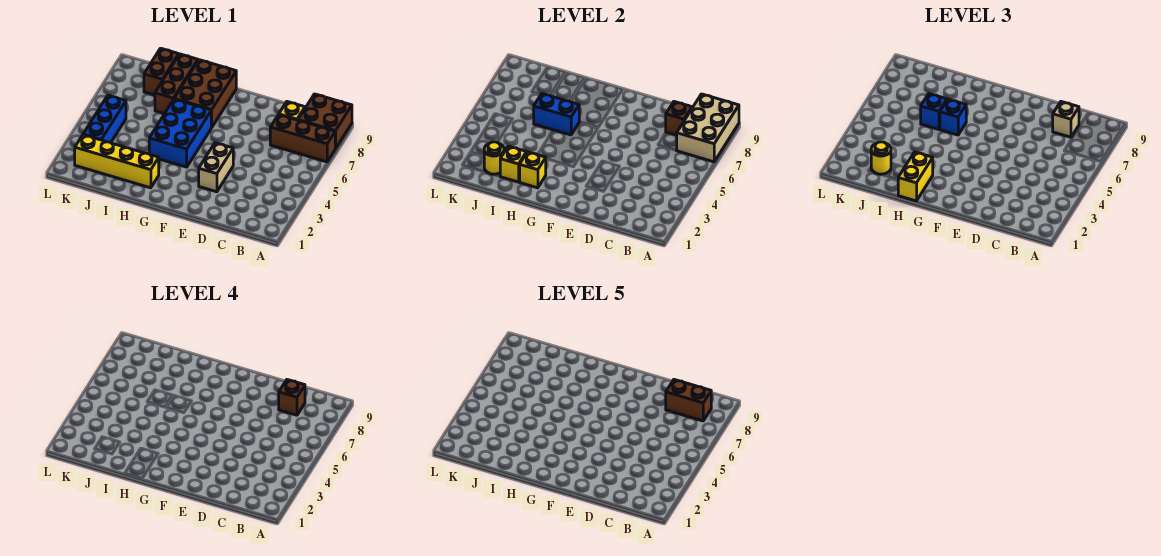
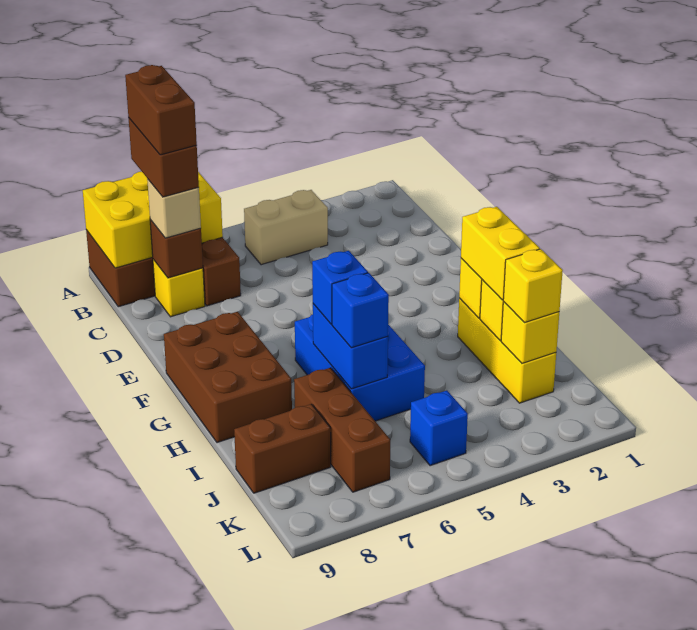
tan brick A7:B9 level 2 -> yellow brick A7:B9 level 2
brown brick C8 level 4 -> brown brick B8:C8 level 4
tan brick E3:E4 level 1 -> tan brick B4:B5 level 1
blue brick G4:H6 level 1 -> blue brick G5:I6 level 1
brown brick G7:H9 level 1 -> brown brick F8:H9 level 1
yellow brick H1:H2 level 3 -> yellow brick H2:I2 level 3
yellow brick H2:K2 level 1 -> yellow brick H2:J2 level 1
brown brick I7:I9 level 1 -> brown brick I7:K7 level 1
yellow round brick J2 level 2 -> yellow brick J2 level 2
yellow round brick J2 level 3 -> yellow brick J2 level 3
blue brick K3:K5 level 1 -> blue brick K5 level 1

